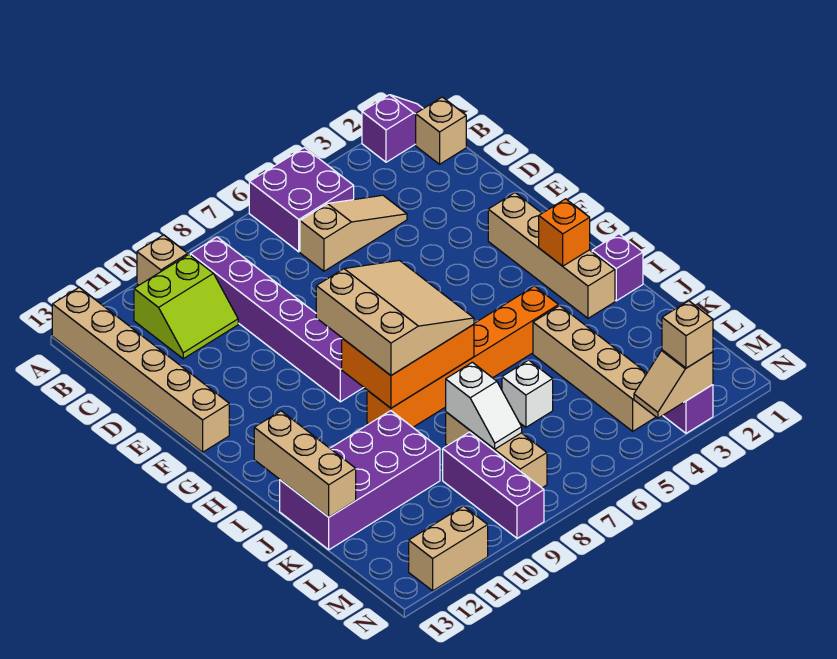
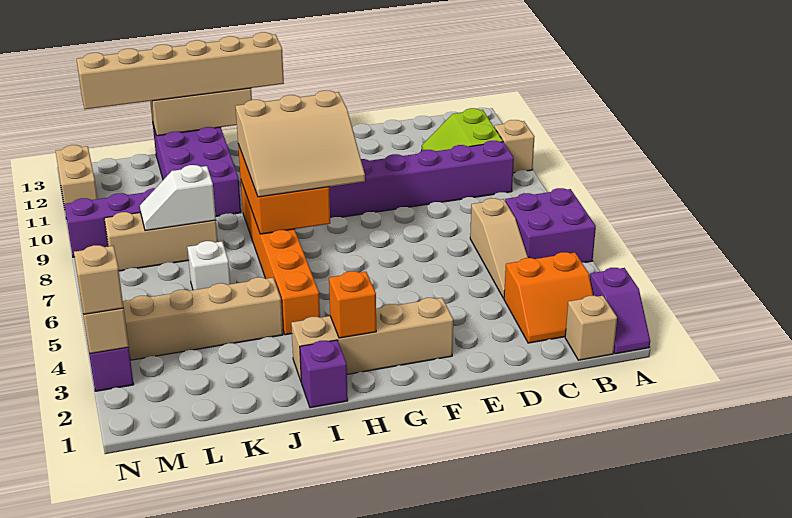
tan brick A13:F13 level 1 -> tan brick H13:M13 level 3
none -> orange slope B2:C3 level 1 top 3

